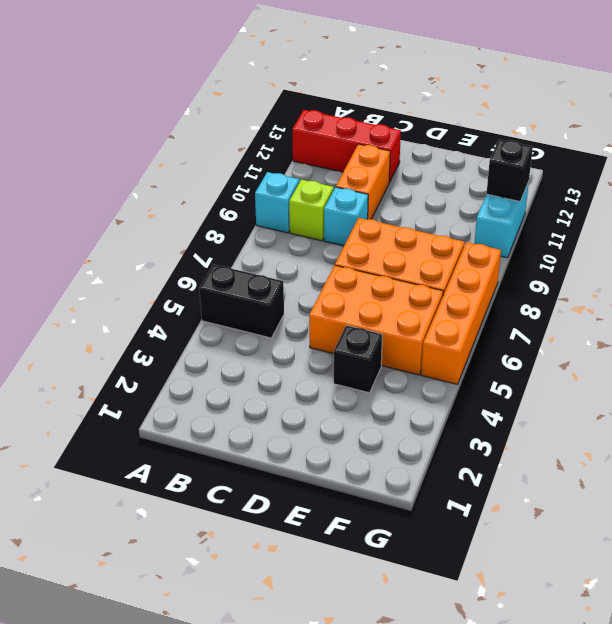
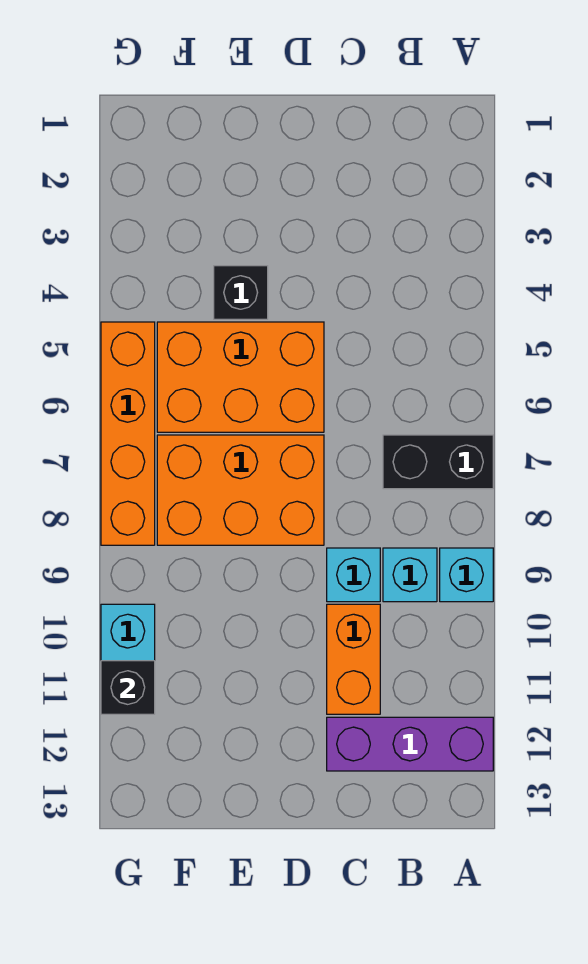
black brick A5:B5 level 1 -> black brick A7:B7 level 1
red brick A12:C12 level 1 -> purple brick A12:C12 level 1
lime brick B9 level 1 -> cyan brick B9 level 1

